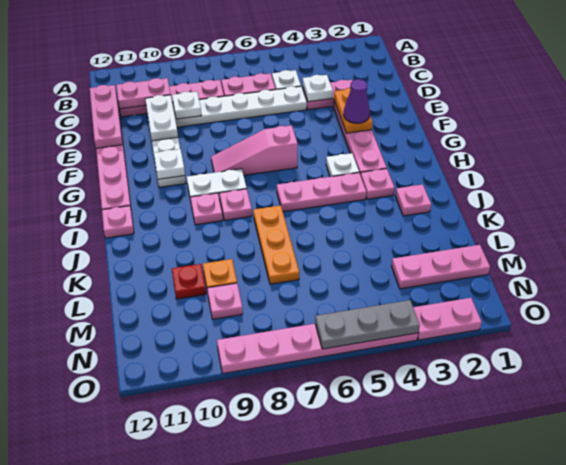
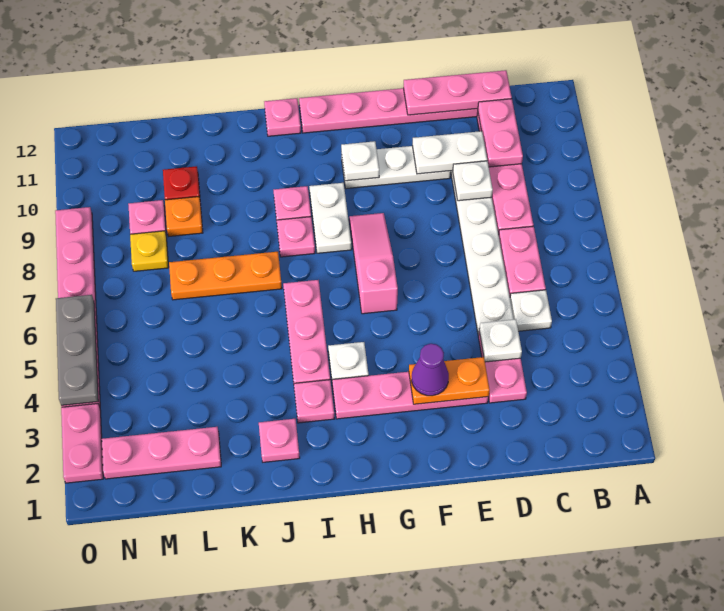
pink plate M1:M3 level 1 -> pink plate L2:N2 level 1
none -> yellow plate M8 level 1

